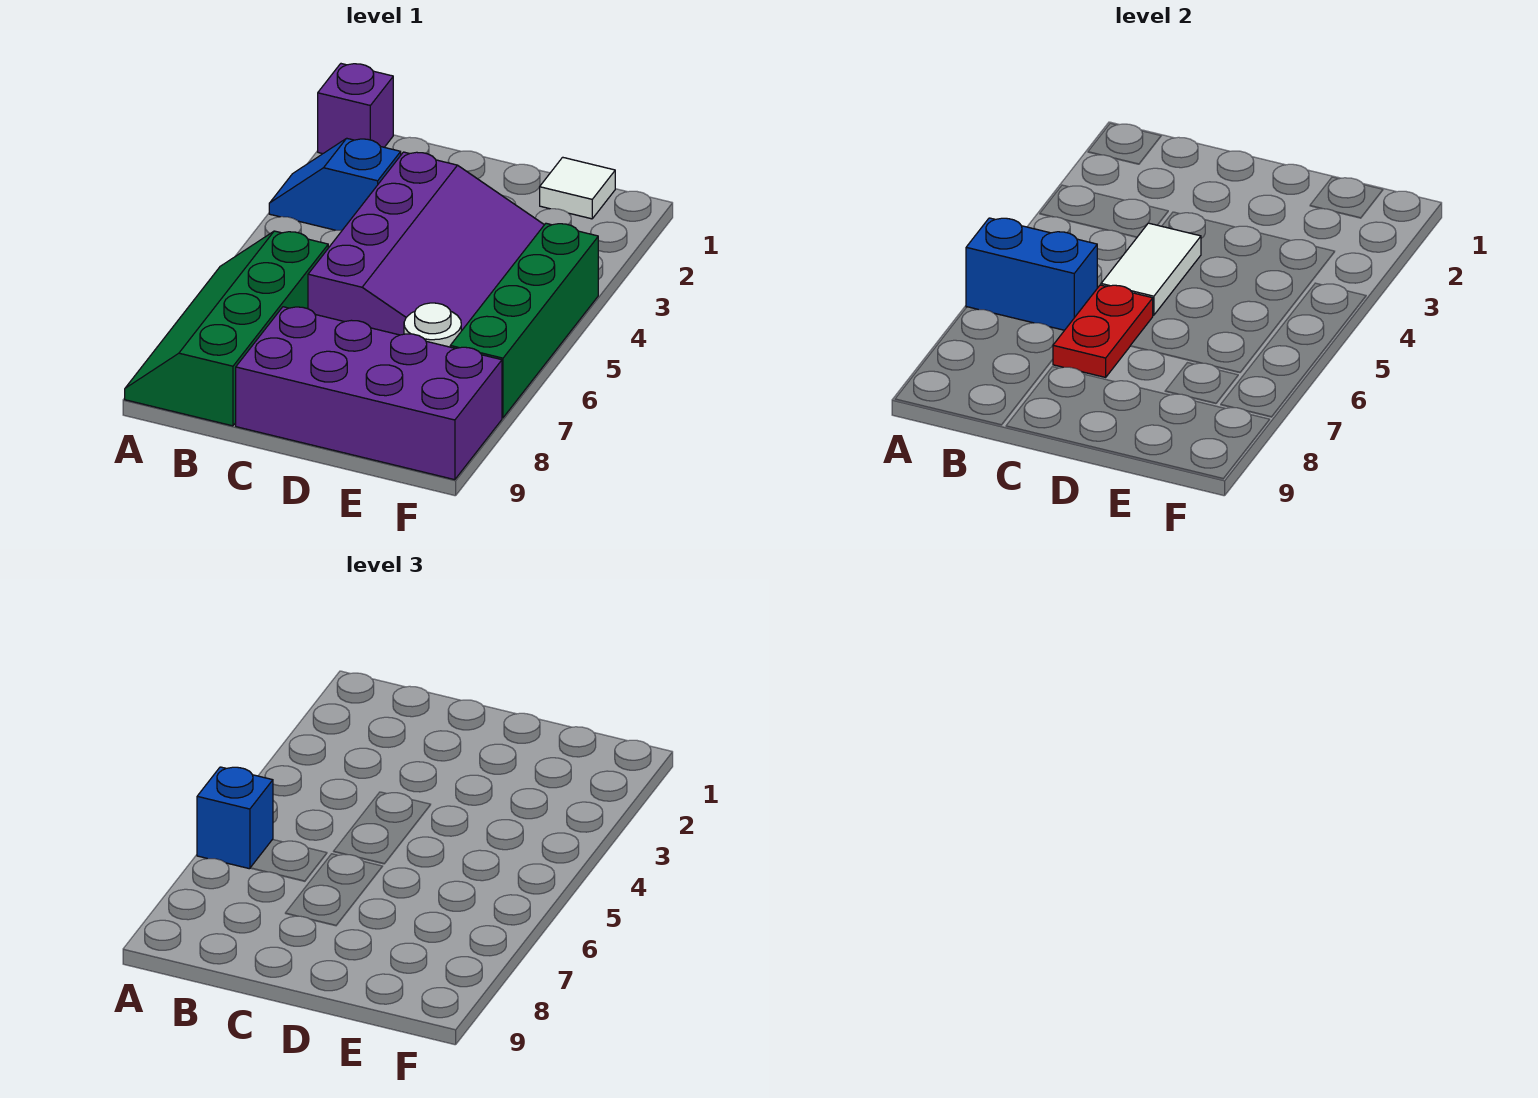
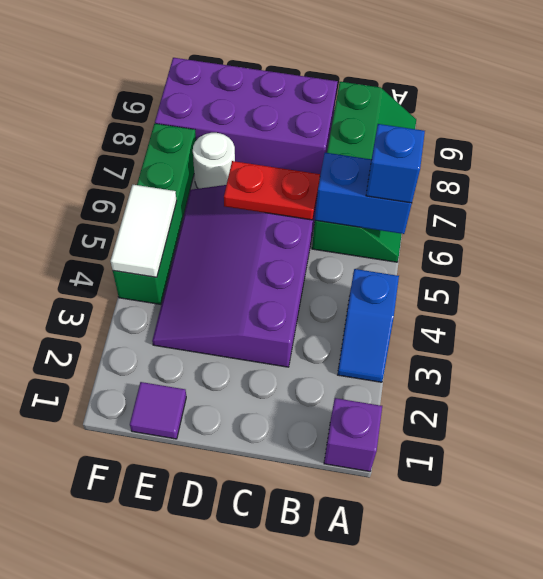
blue slope A3:B3 level 1 top B -> blue slope A3:A4 level 1 top 4
white tile C4:C5 level 2 -> white tile F4:F5 level 2
red plate C6:C7 level 2 -> red plate C6:D6 level 2
white tile E1 level 1 -> purple tile E1 level 1

